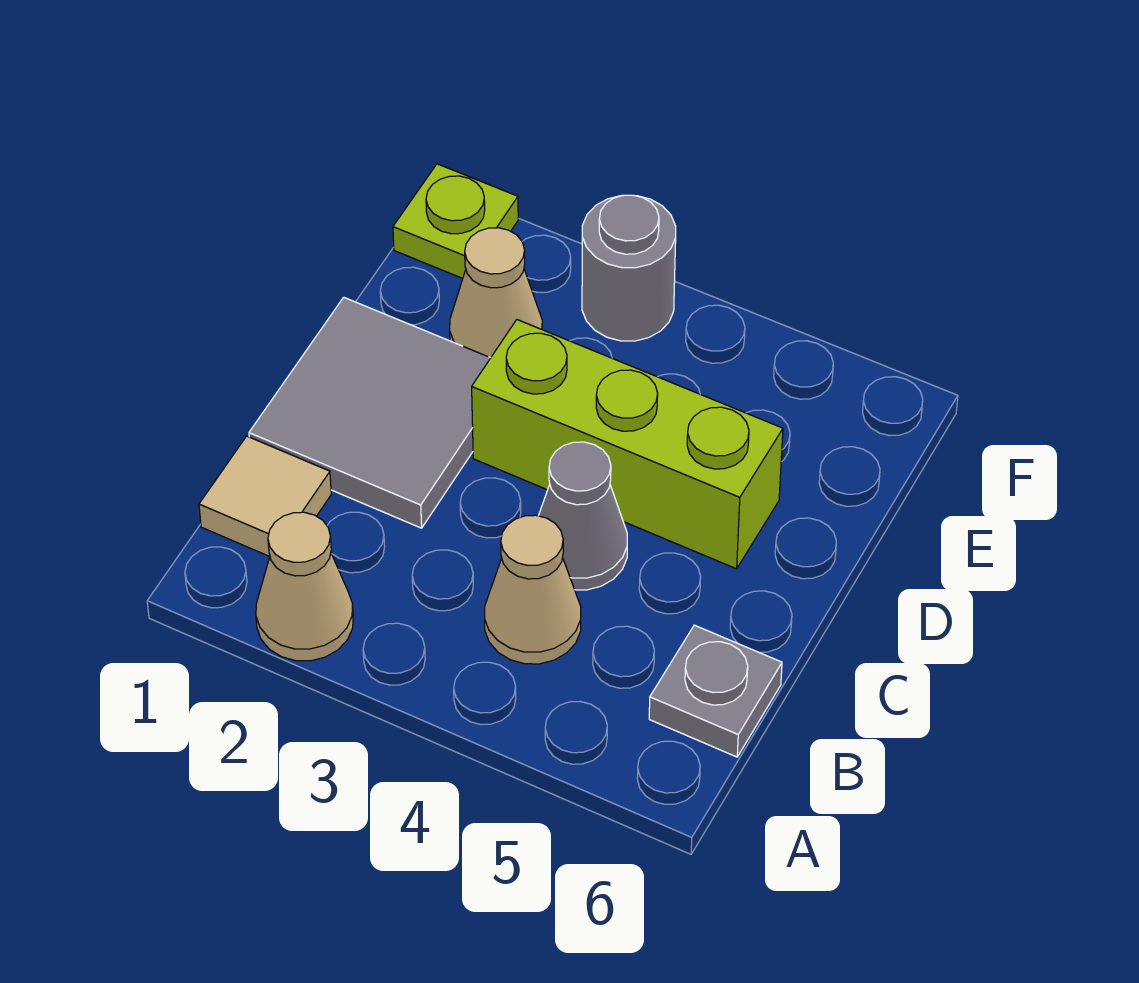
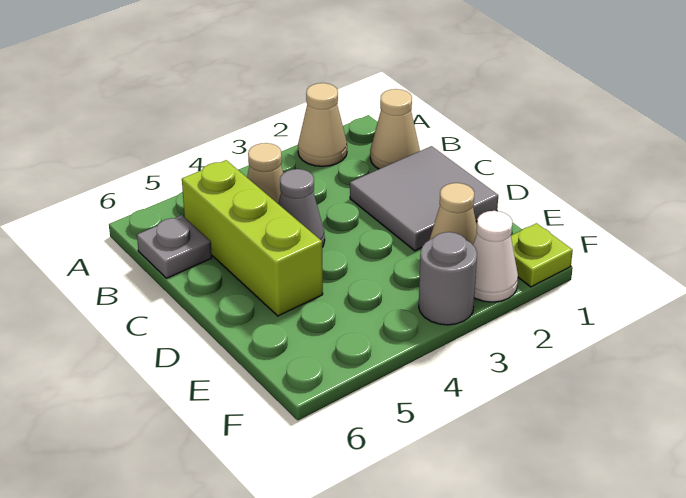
tan tile B1 level 1 -> tan cone B1 level 1
lime brick D3:D5 level 1 -> lime brick B5:D5 level 1
none -> white cone F2 level 1

